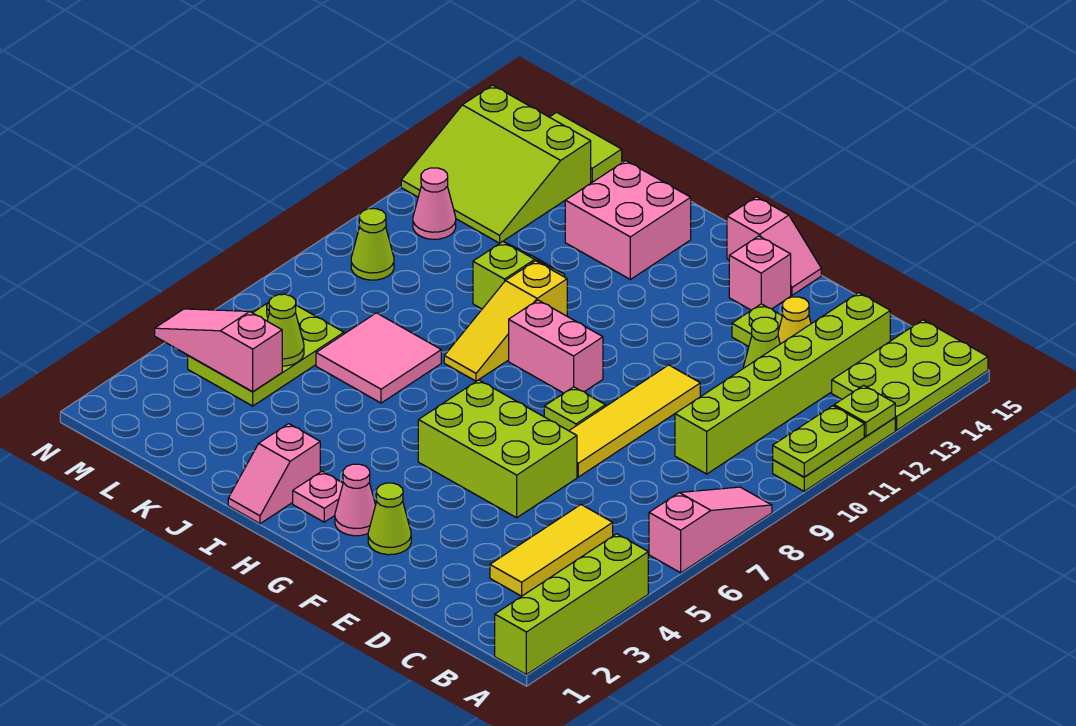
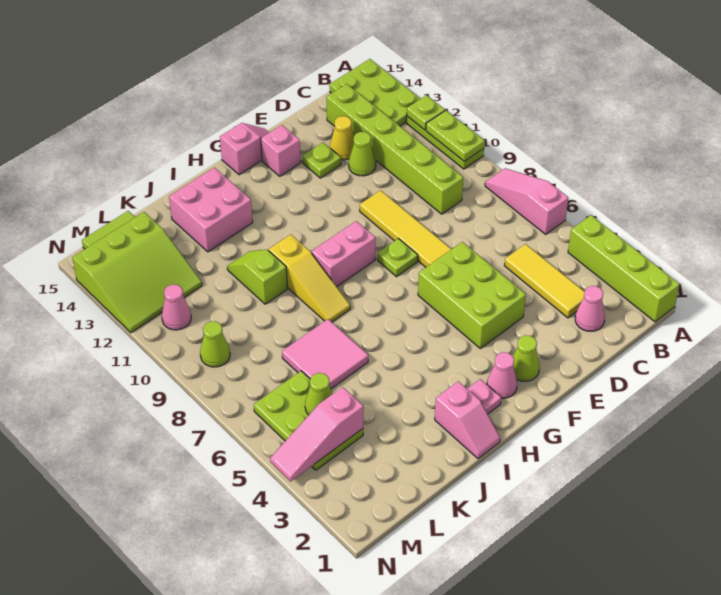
none -> pink cone C2 level 1
lime brick E5:G6 level 1 -> lime brick E4:F6 level 1

